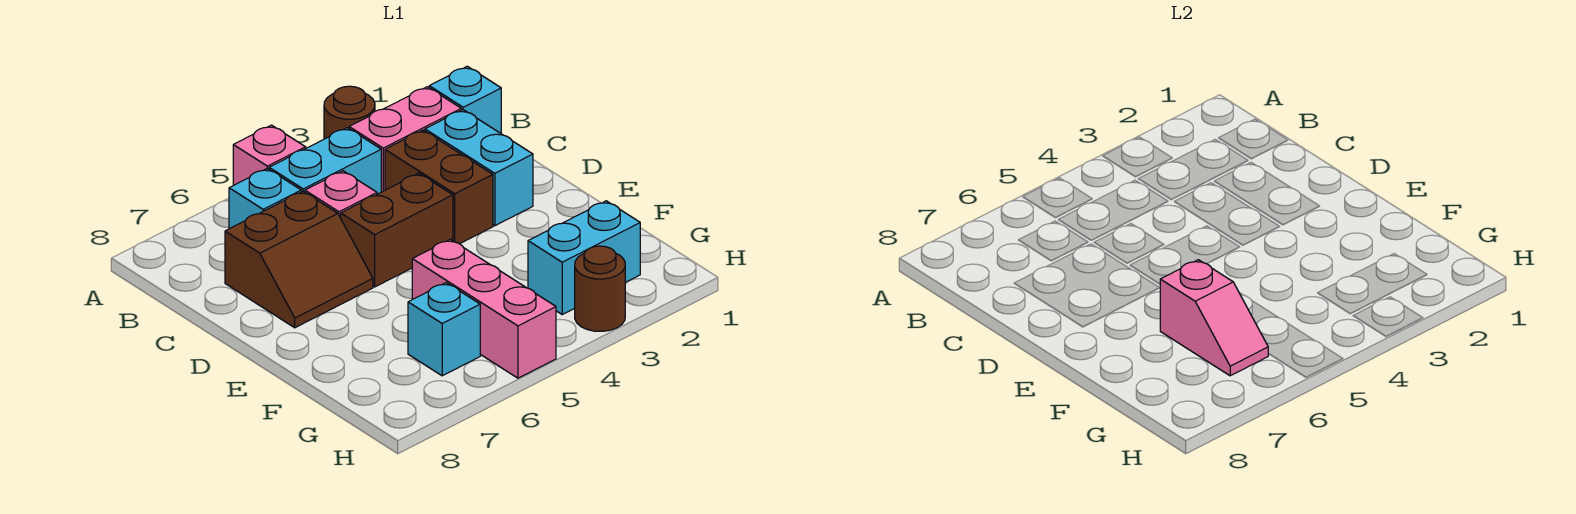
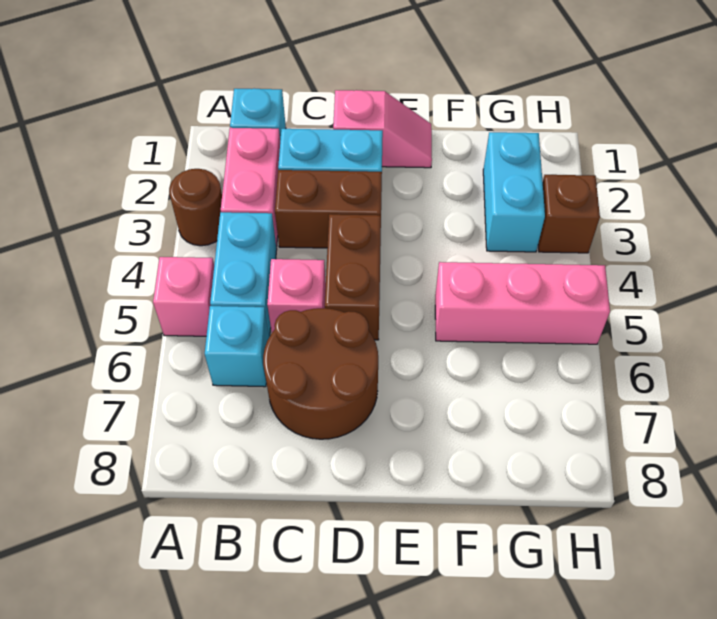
brown slope C6:D7 level 1 top C -> brown round brick C6:D7 level 1
pink slope F6:G6 level 2 top F -> pink slope D1:E1 level 1 top D
cyan brick G6 level 1 -> none
brown round brick H3 level 1 -> brown brick H3 level 1

